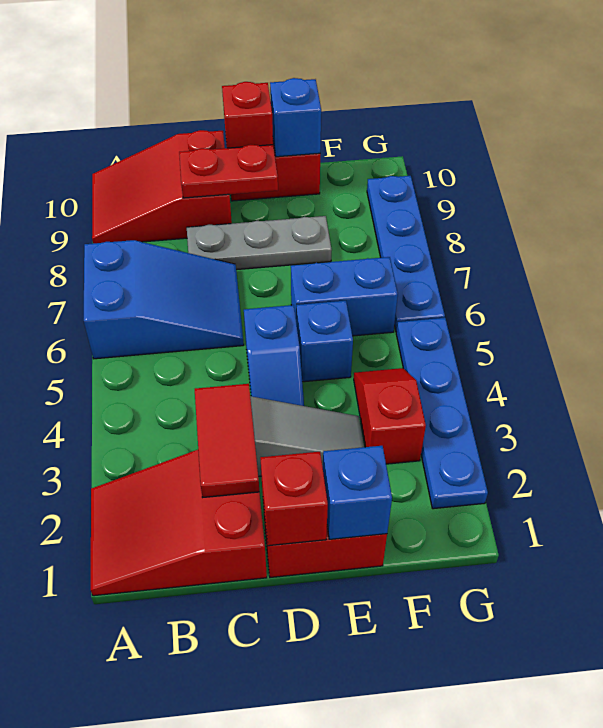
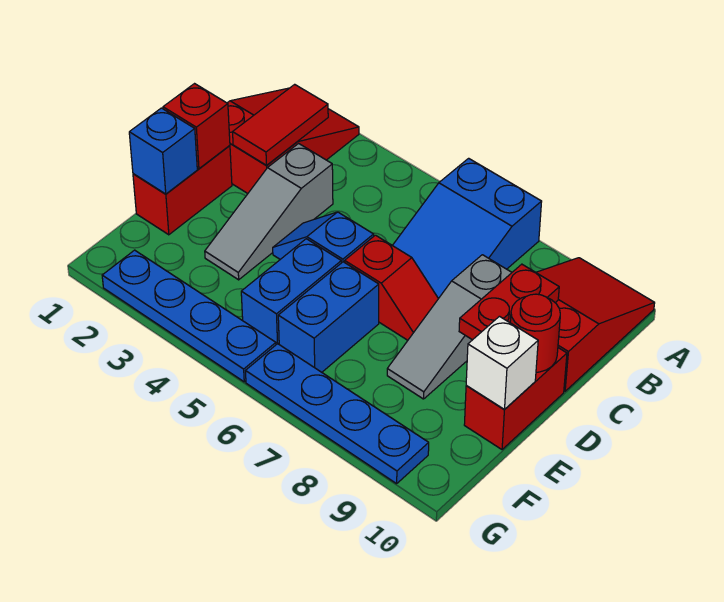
red tile C2:C3 level 2 -> red tile B2:C2 level 2
grey plate C8:E8 level 1 -> grey slope C8:E8 level 1 top C
red brick D10 level 2 -> red round brick D10 level 2
blue brick E5 level 1 -> blue brick E5:F5 level 1
blue brick E10 level 2 -> white brick E10 level 2
red slope F3:F4 level 1 top 3 -> red slope D6:D7 level 1 top 6

